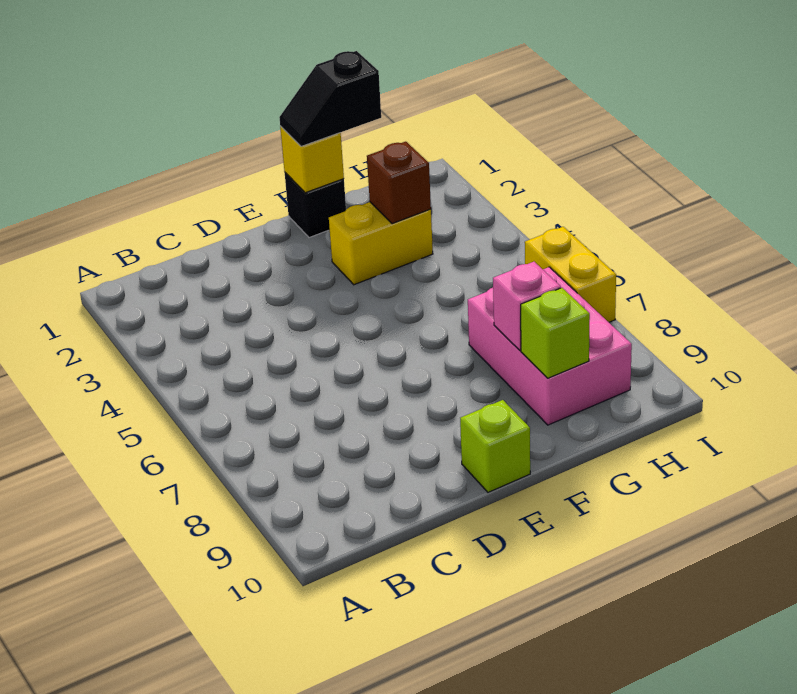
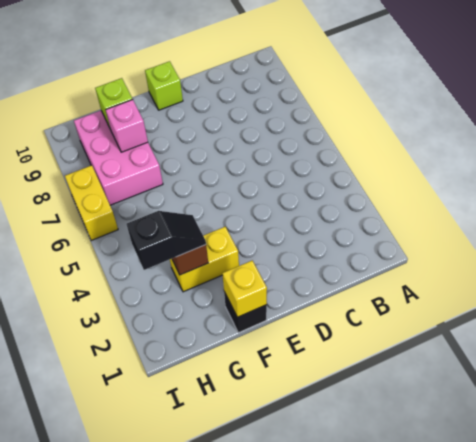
black slope F1:G1 level 3 top G -> black slope G3:H3 level 3 top H

